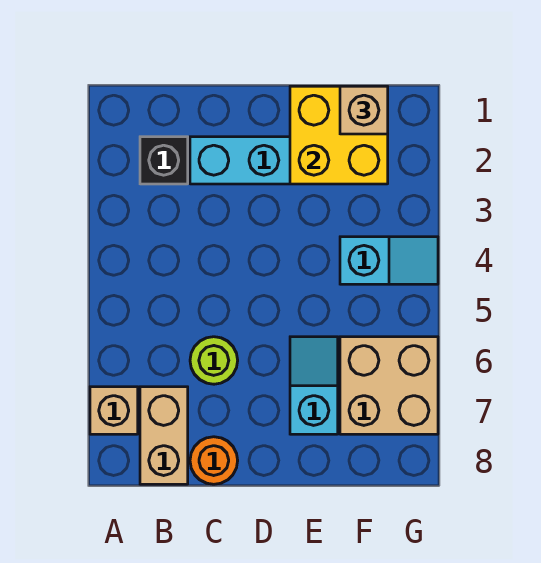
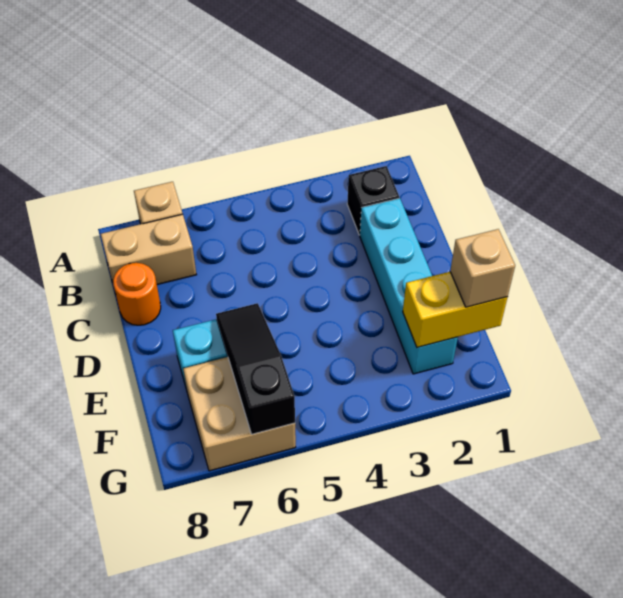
lime round brick C6 level 1 -> none
yellow brick E1:F2 level 2 -> yellow brick F1:F2 level 2
none -> black slope E6:G6 level 2 top G
cyan slope F4:G4 level 1 top F -> none

